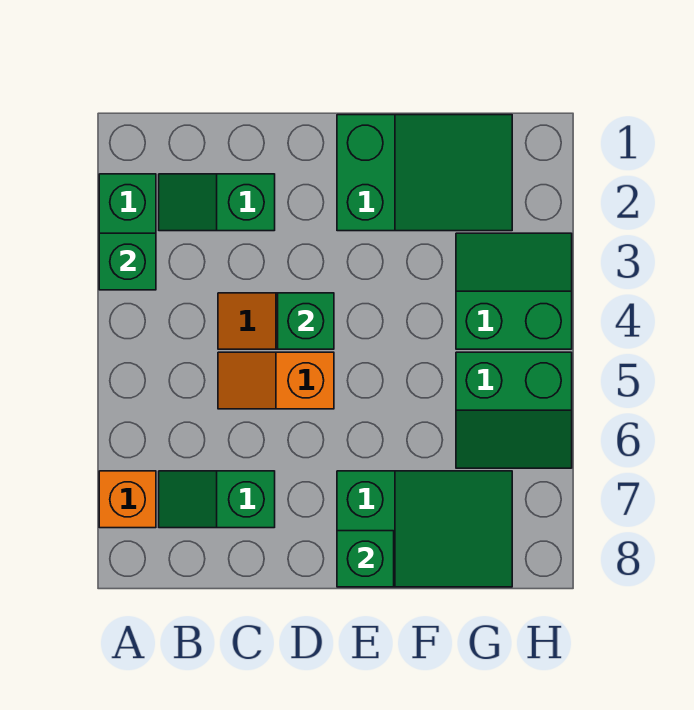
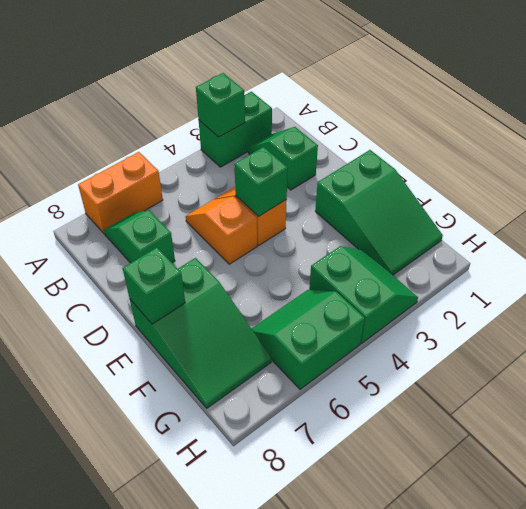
orange brick A7 level 1 -> orange brick A6:A7 level 1
green slope G5:H6 level 1 top 5 -> green slope G5:H6 level 1 top H

